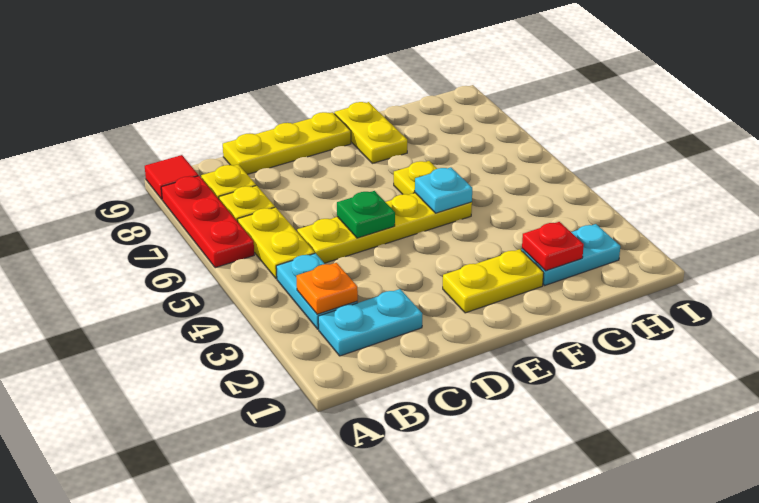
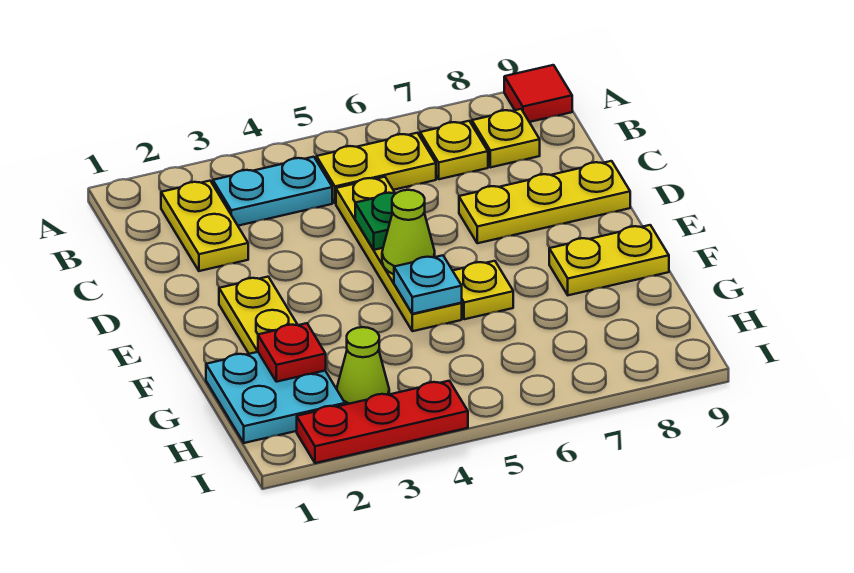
red plate A6:A8 level 1 -> red plate I2:I4 level 1
cyan plate B2:C2 level 1 -> yellow plate B2:C2 level 1
orange plate B3 level 2 -> none
yellow plate C9:E9 level 1 -> yellow plate D7:D9 level 1
none -> lime cone E5 level 2
cyan plate G2:H2 level 1 -> cyan plate G1:H2 level 1
none -> lime cone H3 level 1

